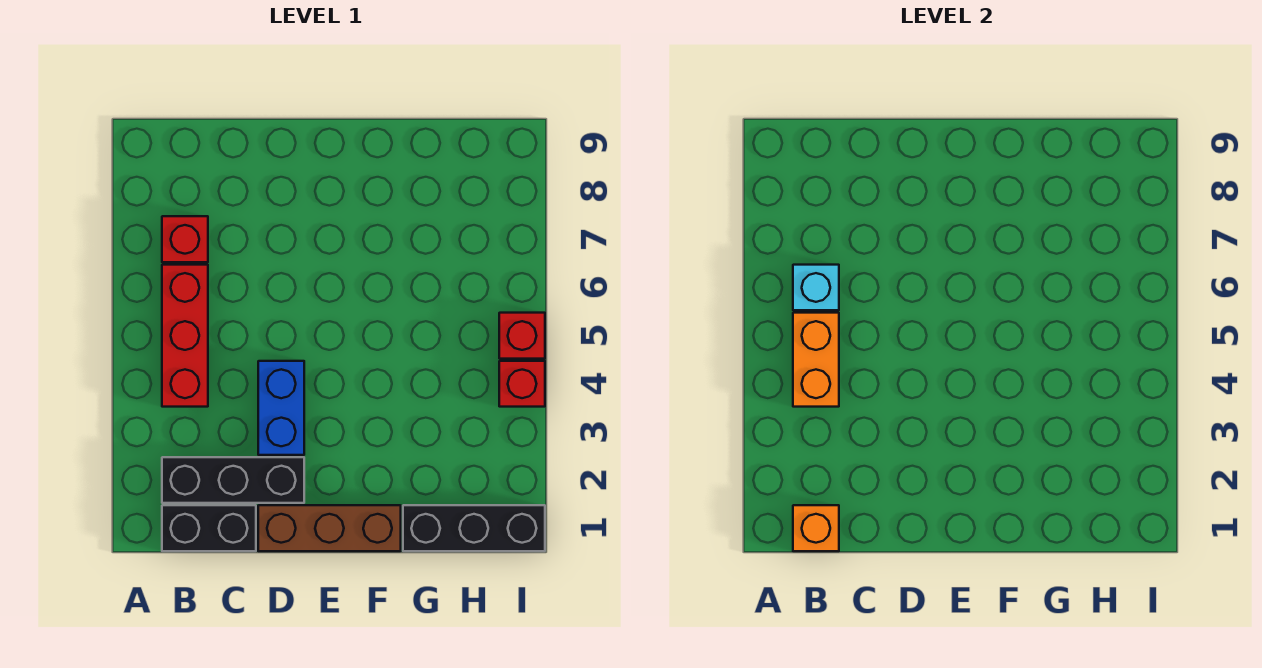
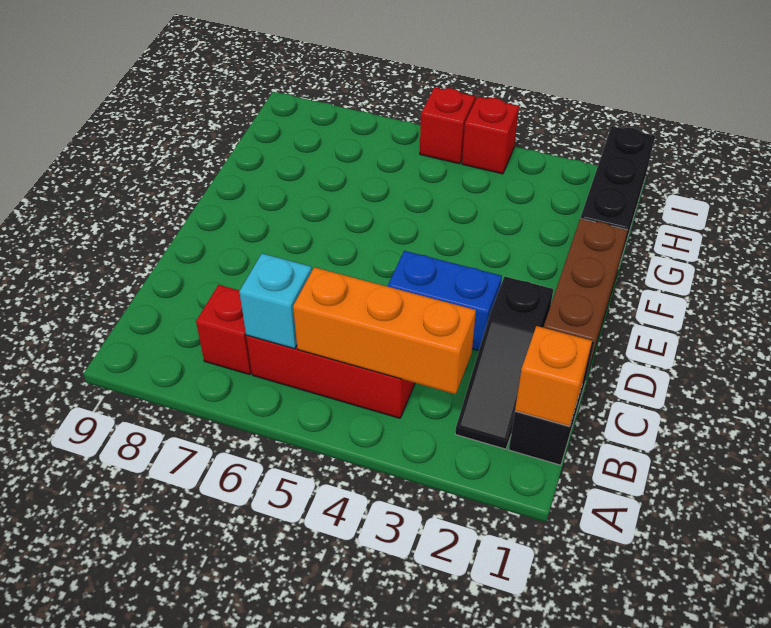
black brick B2:D2 level 1 -> black slope B2:D2 level 1 top D
orange brick B4:B5 level 2 -> orange brick B3:B5 level 2

